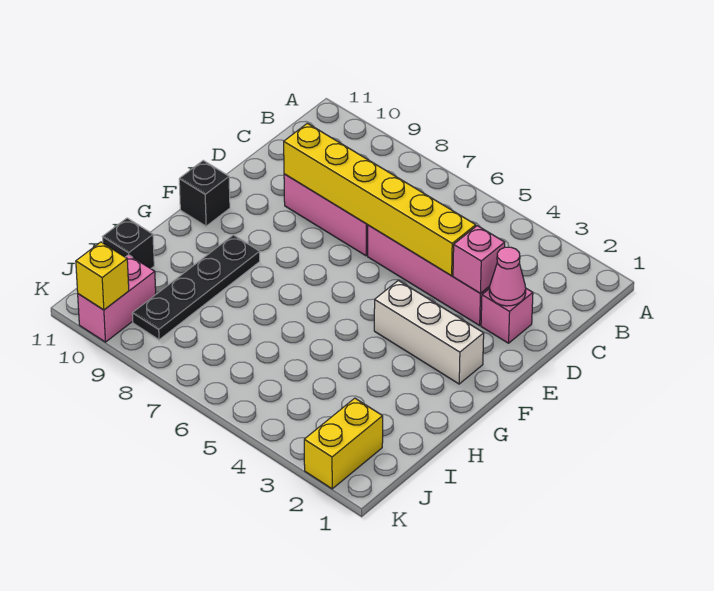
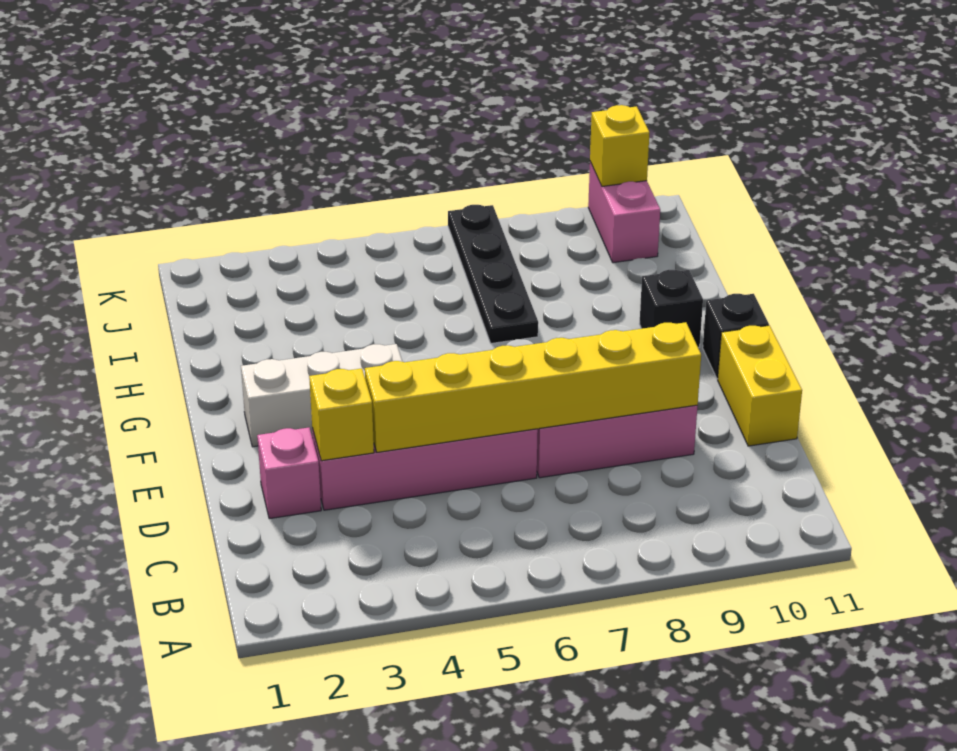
pink cone D2 level 2 -> none
pink brick D3 level 2 -> yellow brick D3 level 2
black plate G9:J9 level 1 -> black plate H7:K7 level 1
black brick I11 level 1 -> black brick G10 level 1
yellow brick J2:K2 level 1 -> yellow brick D11:E11 level 1

